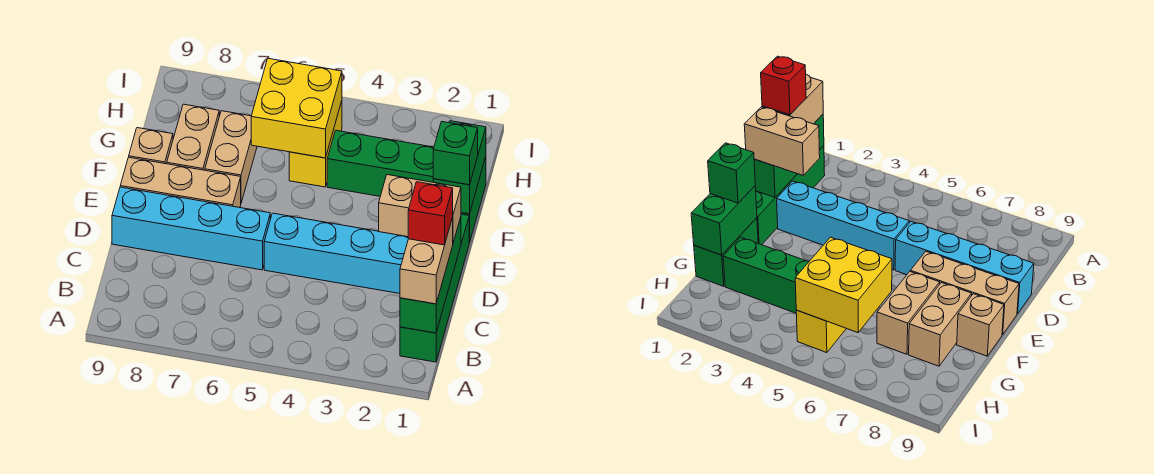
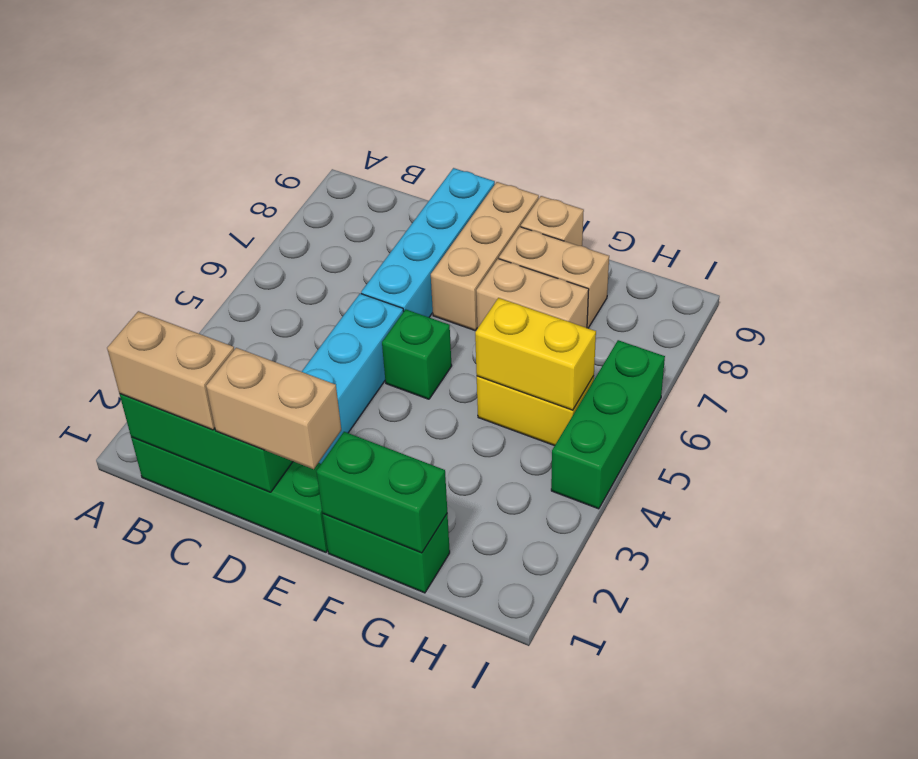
red brick C1 level 4 -> none
tan brick D1:D2 level 3 -> tan brick D1:E1 level 3
green brick F1 level 3 -> green brick E5 level 1
green brick G2:G4 level 1 -> green brick I4:I6 level 1
yellow brick G5:H6 level 2 -> yellow brick G5:H5 level 2

